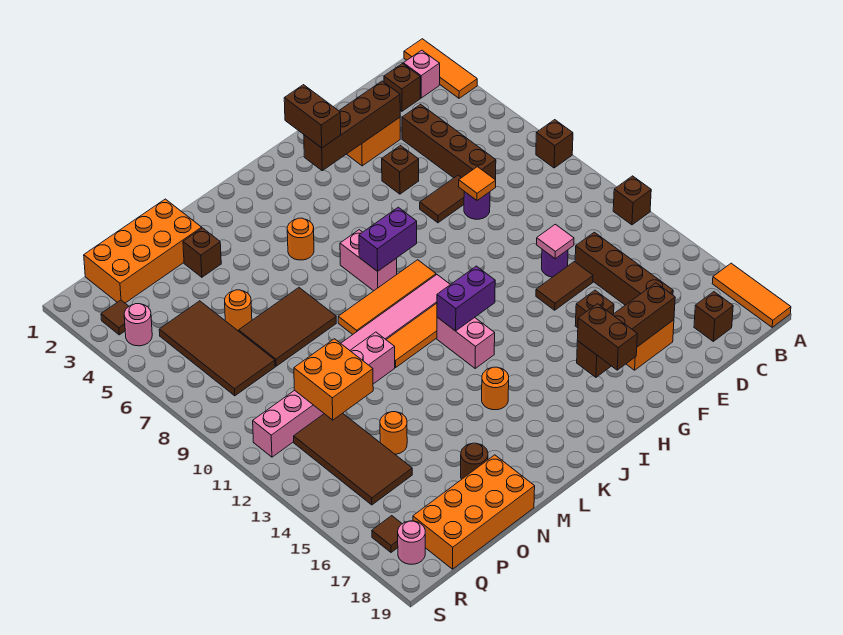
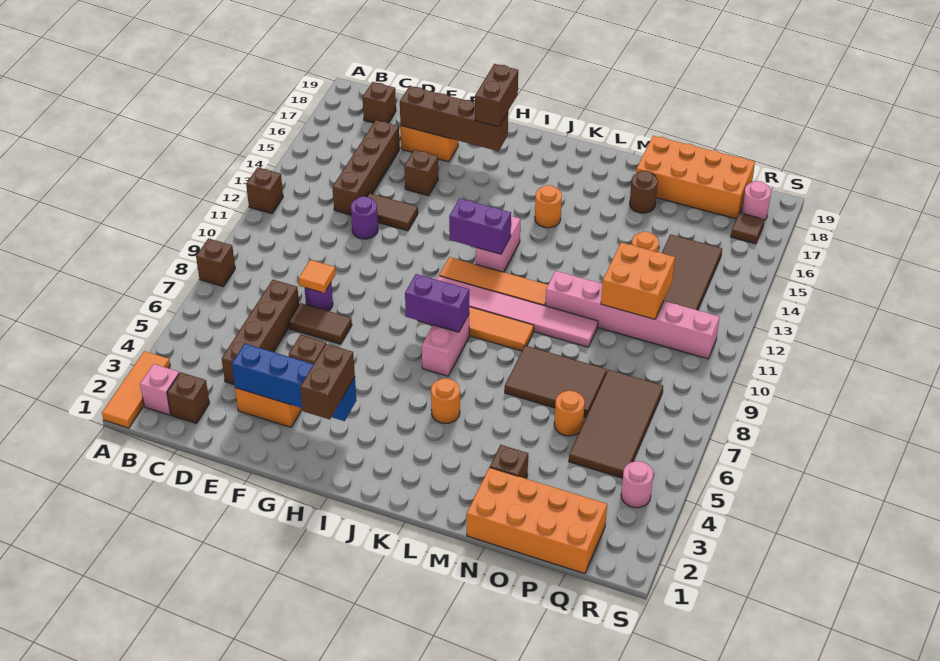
orange tile A17:A19 level 1 -> none
brown brick E3:H3 level 2 -> blue brick E3:H3 level 2
pink tile E12 level 2 -> none
brown tile R3 level 1 -> none

